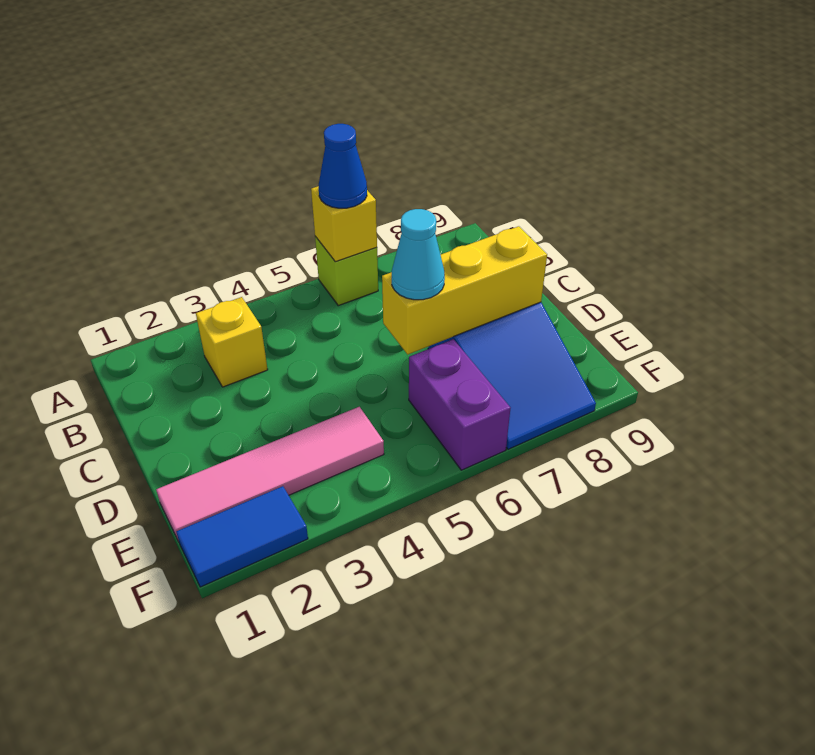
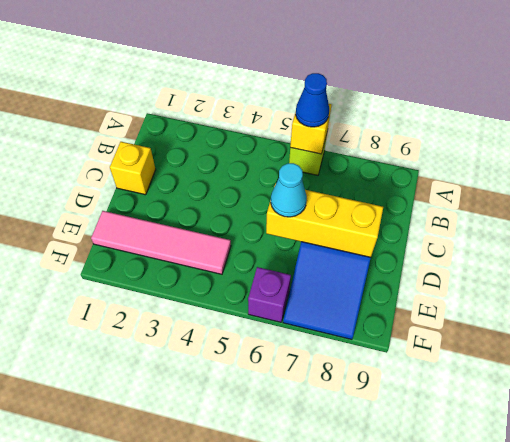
yellow brick B3 level 1 -> yellow brick C1 level 1
purple brick E6:F6 level 1 -> purple brick F6 level 1
blue tile F1:F2 level 1 -> none

